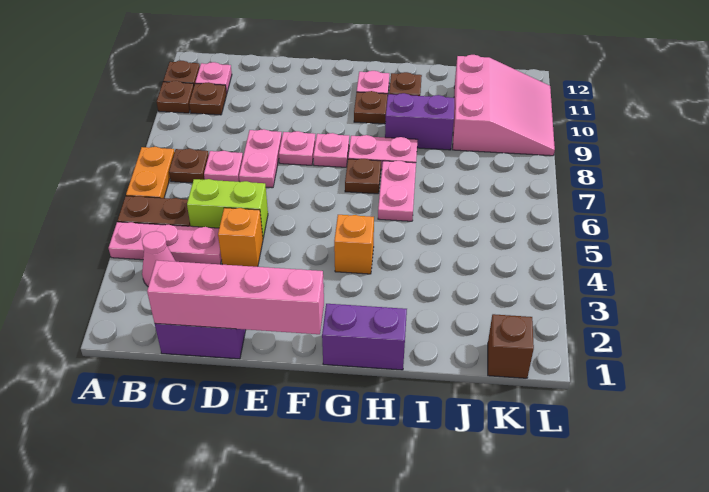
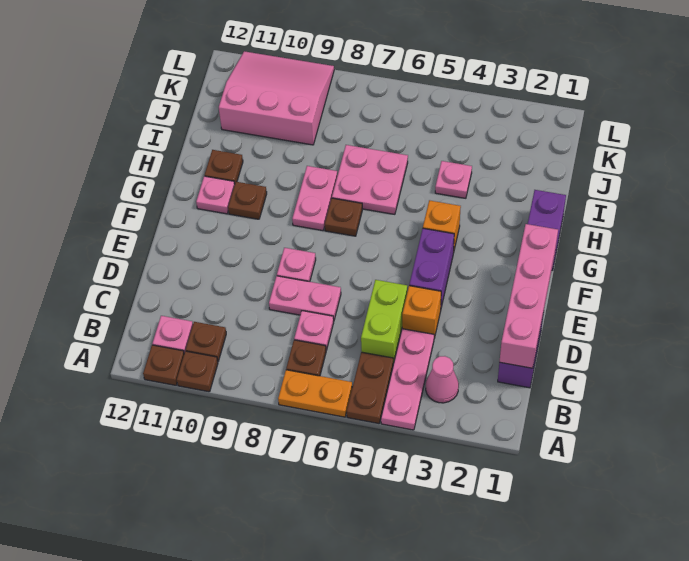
pink plate F8 level 1 -> pink plate I4 level 1
pink plate H6:H7 level 1 -> pink plate H6:I7 level 1
purple brick H9:I9 level 1 -> purple brick E4:F4 level 1
brown brick K1 level 1 -> none

